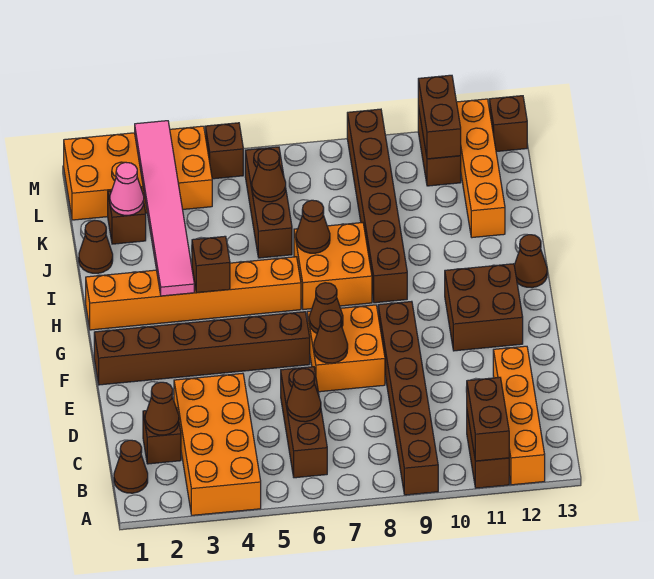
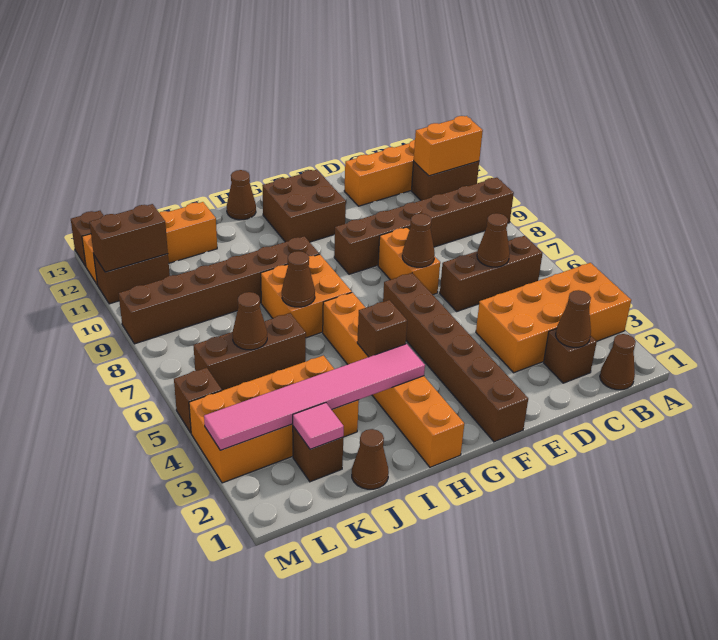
brown brick A11:B11 level 2 -> orange brick A11:B11 level 2
orange brick E7:F8 level 1 -> orange brick E7:E8 level 1
brown cone F7 level 2 -> none
pink cone K2 level 2 -> pink tile K2 level 2
orange brick L1:M4 level 1 -> orange brick J3:M4 level 1

